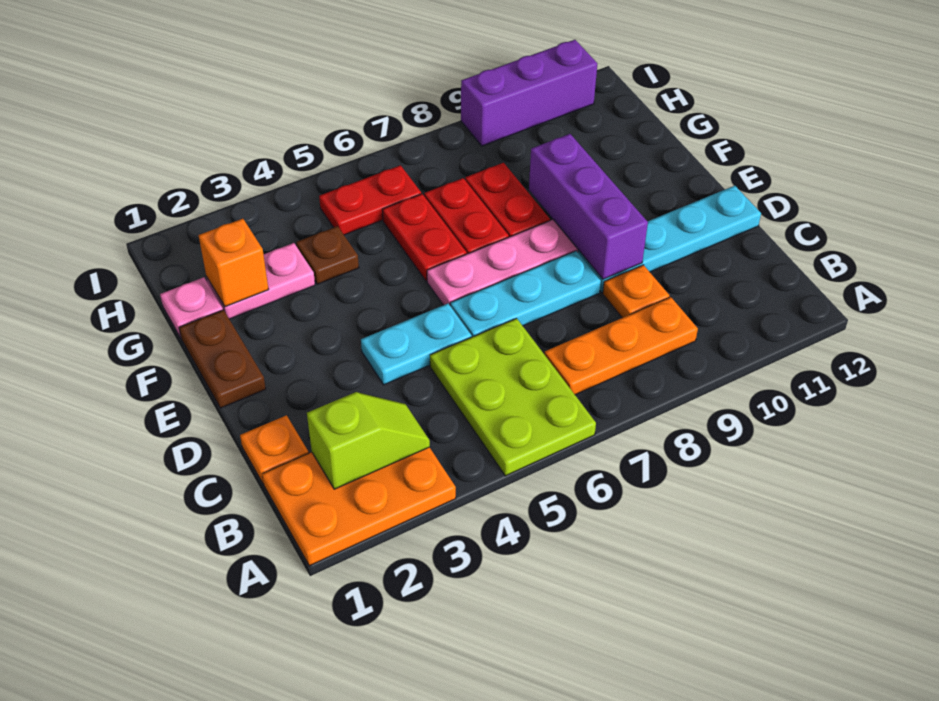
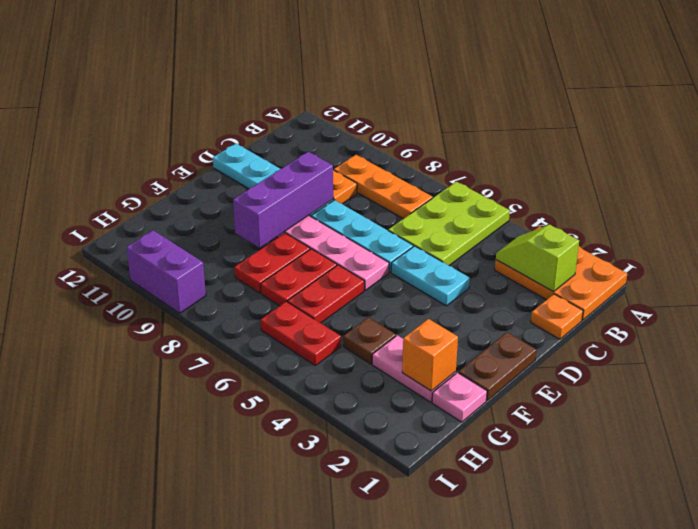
purple brick I9:I11 level 1 -> purple brick I9:I10 level 1

